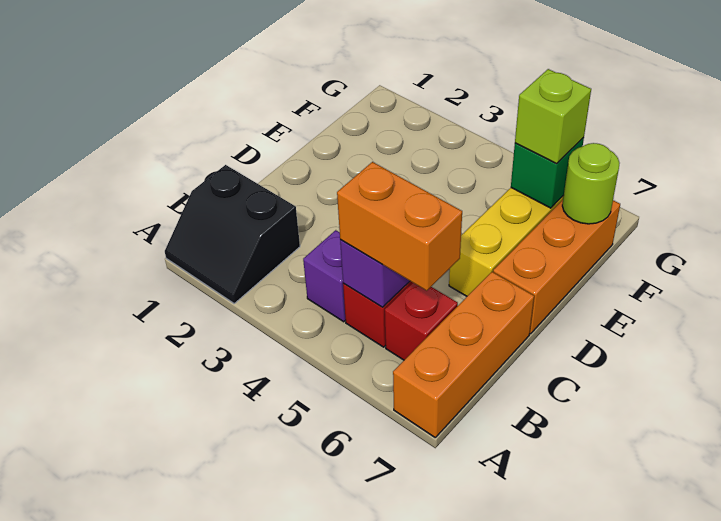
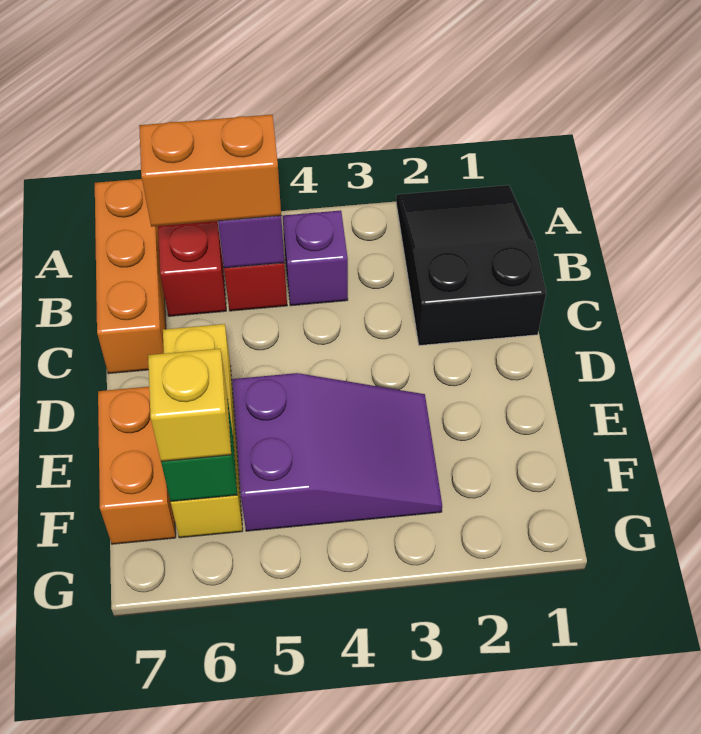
black slope A1:B2 level 1 top B -> black slope A1:C2 level 1 top C
orange brick D7:F7 level 1 -> orange brick E7:F7 level 1
none -> purple slope E3:F5 level 1 top 5
lime brick F6 level 3 -> yellow brick F6 level 3
lime round brick F7 level 2 -> none

